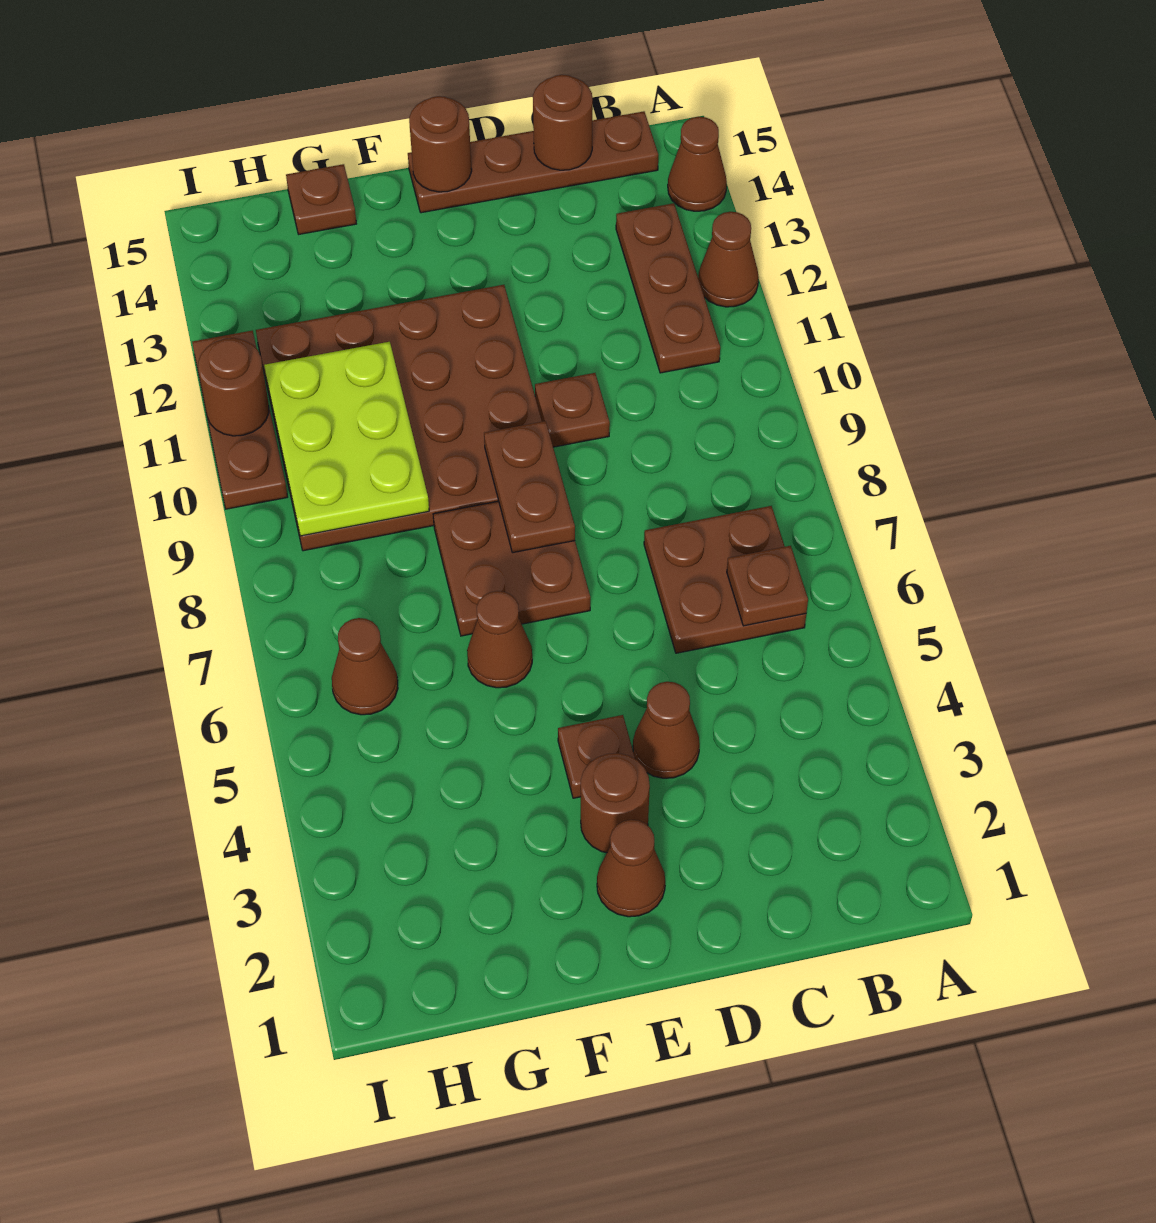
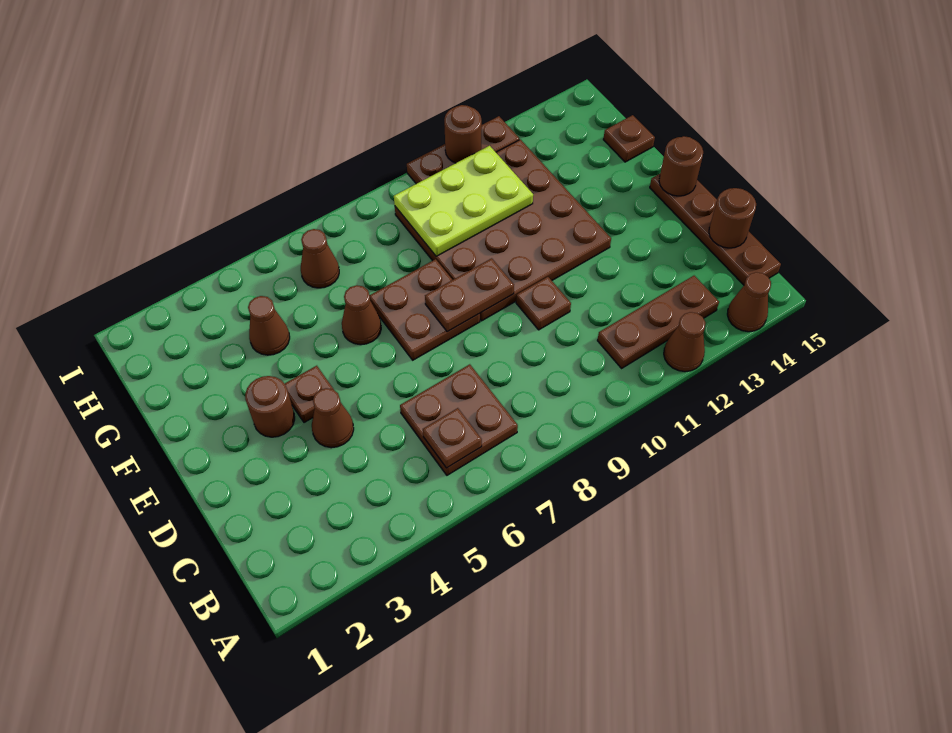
brown cone E2 level 1 -> brown cone G4 level 1

